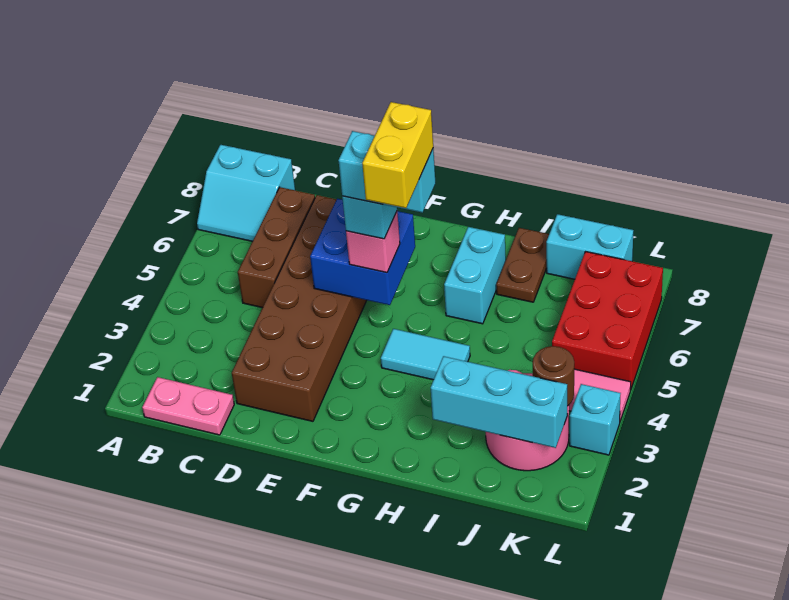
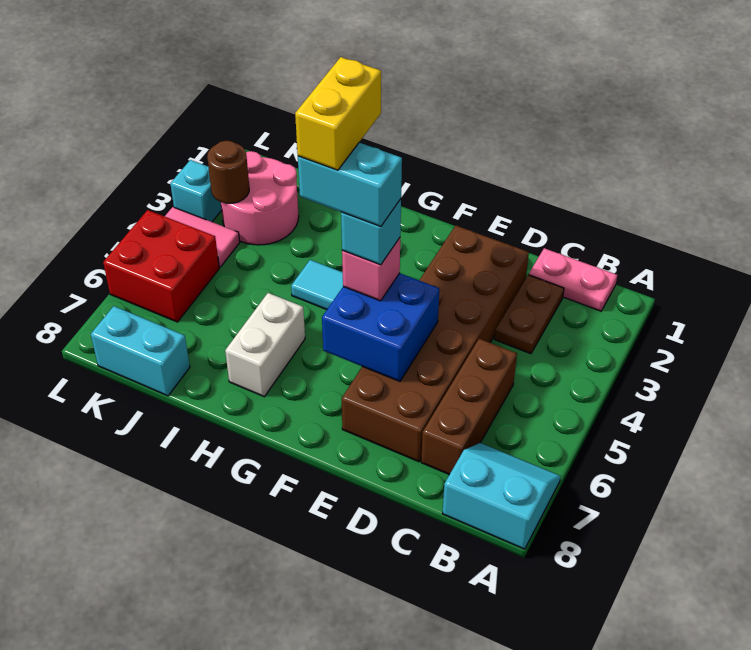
cyan brick H6:H7 level 1 -> white brick H6:H7 level 1
cyan brick I2:K2 level 2 -> none
brown plate I7:I8 level 1 -> brown plate C2:C3 level 1
red brick K5:L7 level 1 -> red brick K5:L6 level 1

